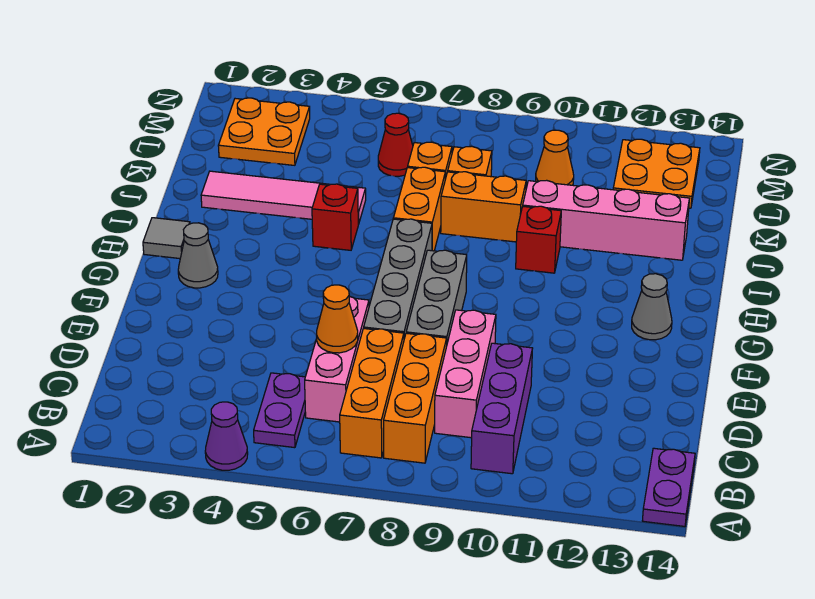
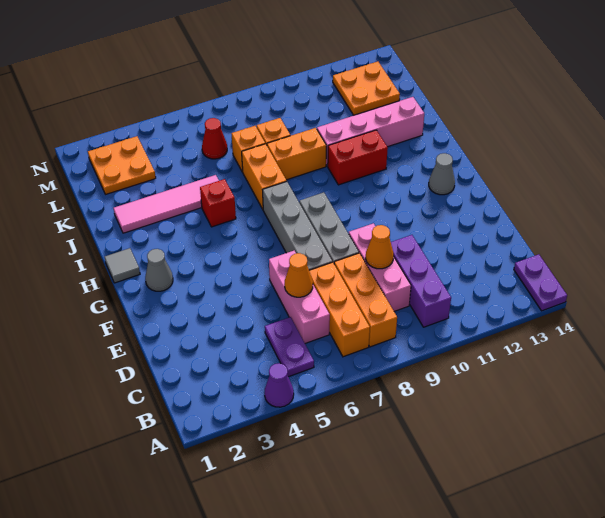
red brick I10 level 1 -> red brick I10:I11 level 1
orange cone L10 level 1 -> orange cone D9 level 2

